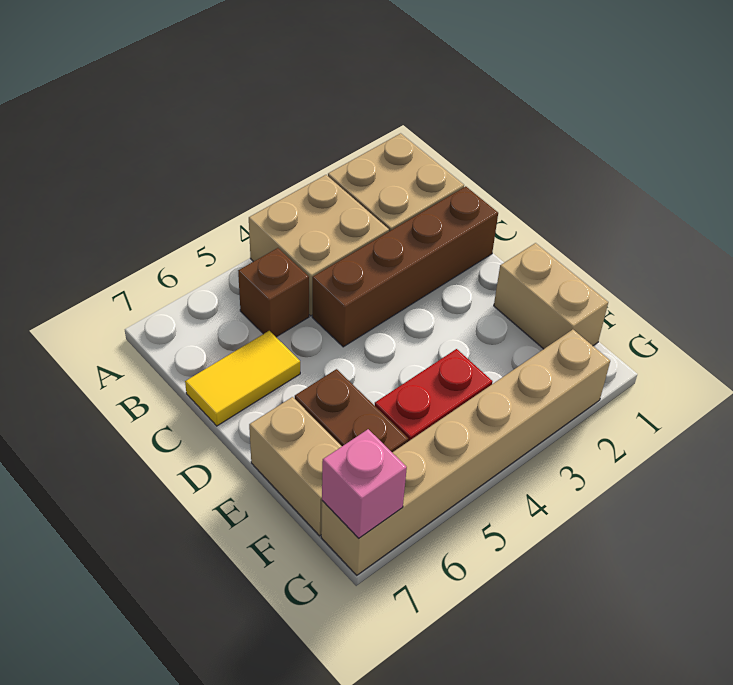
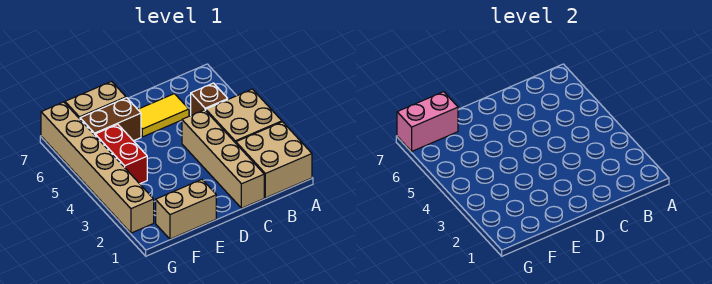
brown brick C1:C4 level 1 -> tan brick C1:C4 level 1
yellow tile C6:C7 level 1 -> yellow tile C6:D6 level 1
pink brick G7 level 2 -> pink brick F7:G7 level 2

